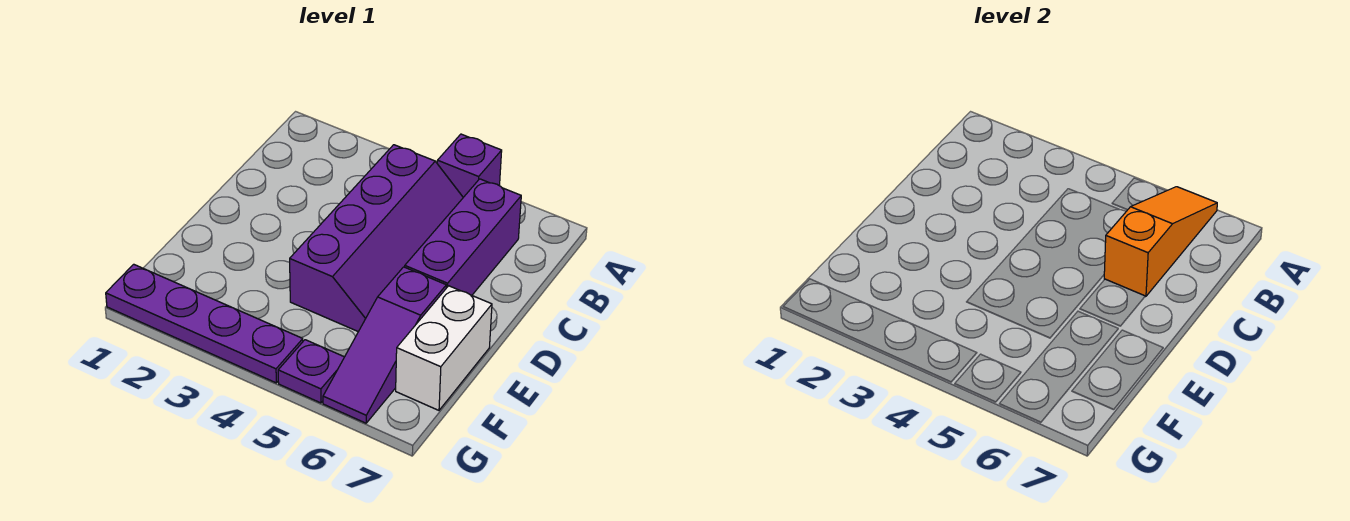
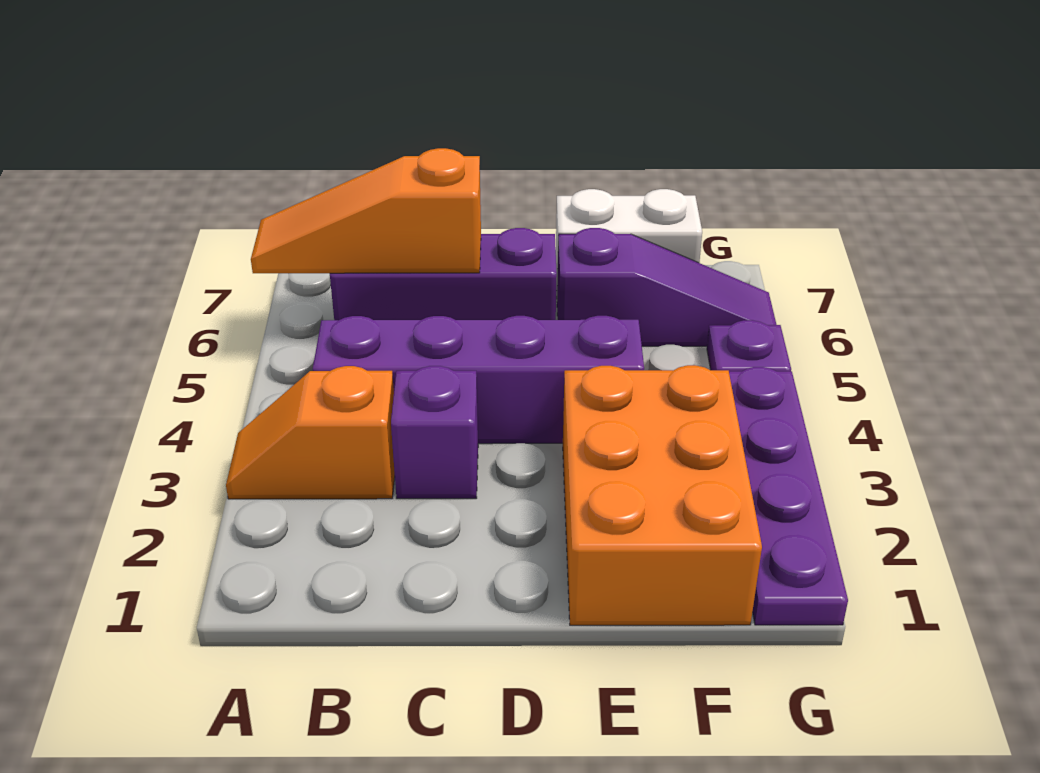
none -> orange slope A3:B3 level 1 top B
purple brick A5 level 1 -> purple brick C3 level 1
none -> orange brick E1:F3 level 1

